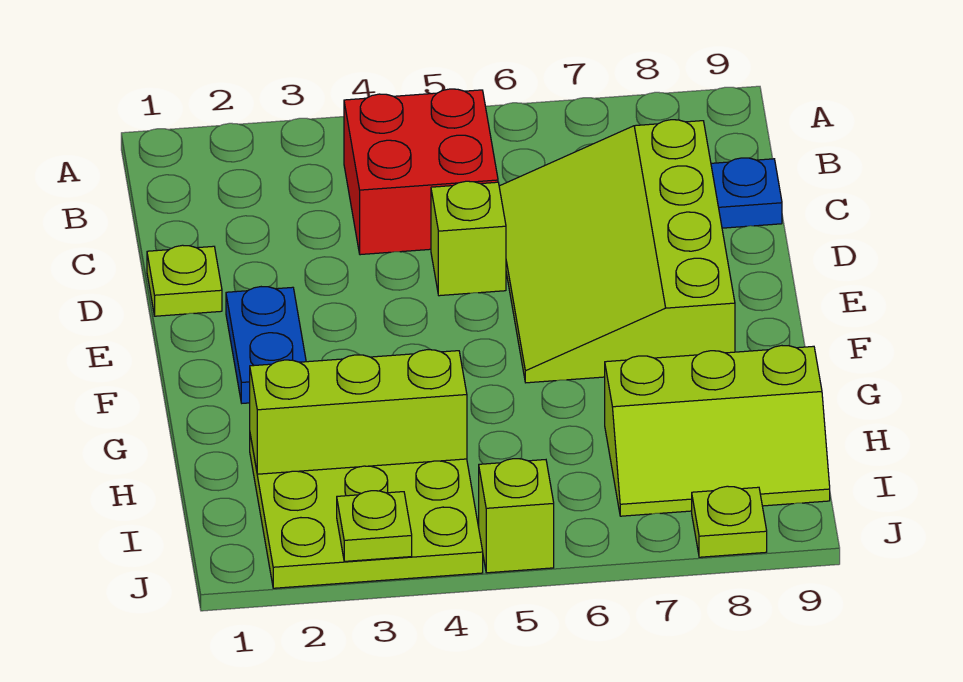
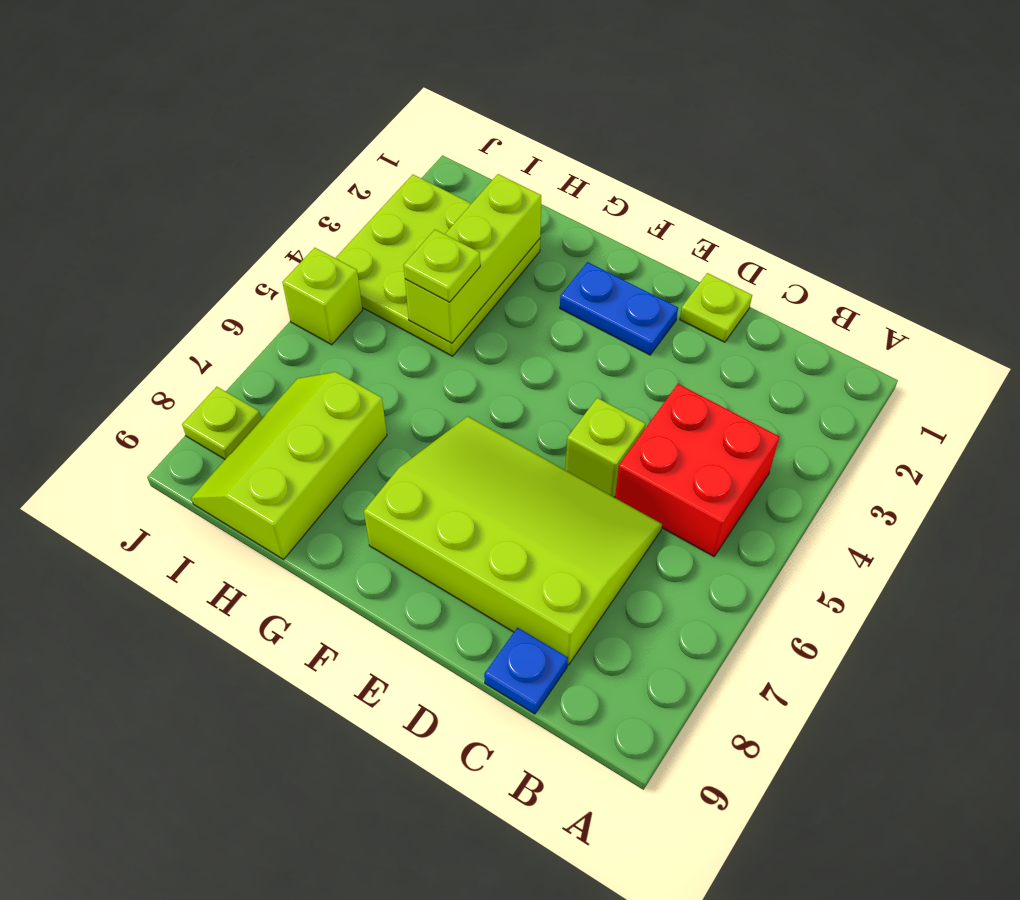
lime plate J3 level 2 -> lime plate H4 level 3

